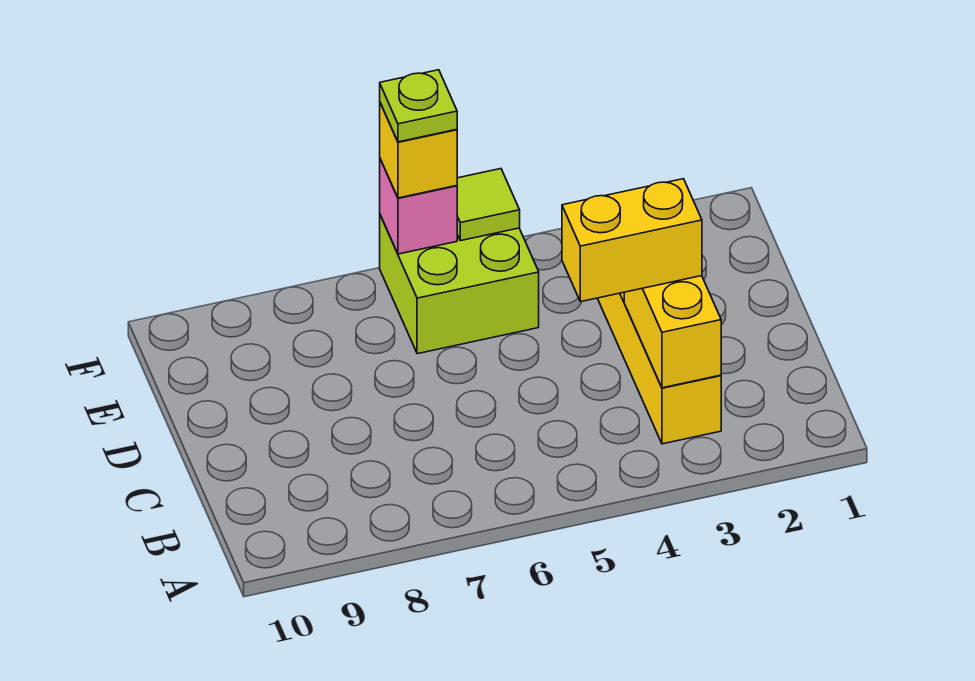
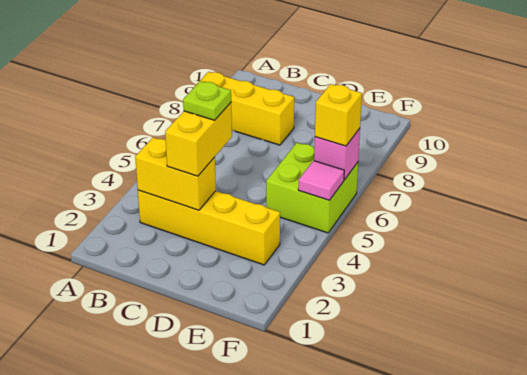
none -> yellow brick A8:C8 level 1
lime tile F5 level 2 -> pink tile F5 level 2
lime plate F6 level 4 -> lime plate C4 level 4

